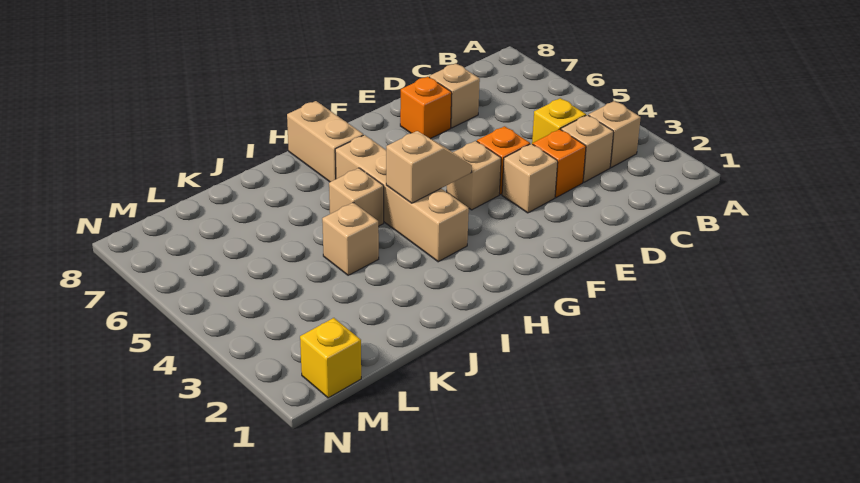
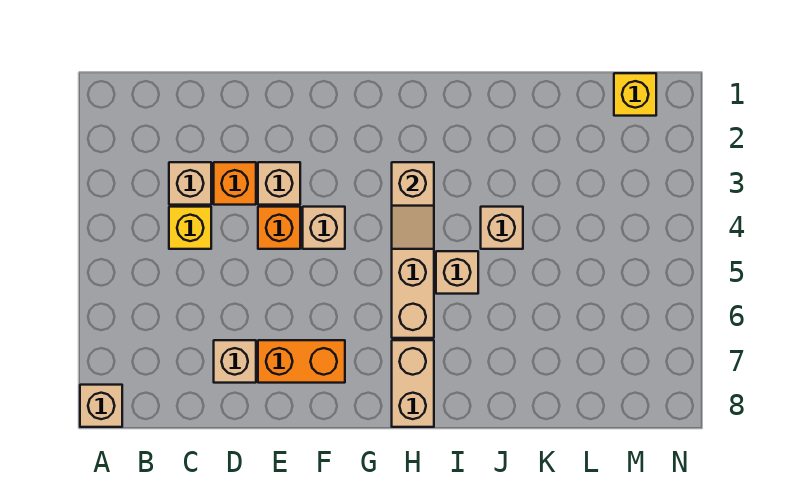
tan brick B3 level 1 -> tan brick A8 level 1
orange brick E7 level 1 -> orange brick E7:F7 level 1
tan slope G4:H4 level 2 top H -> tan slope H3:H4 level 2 top 3

